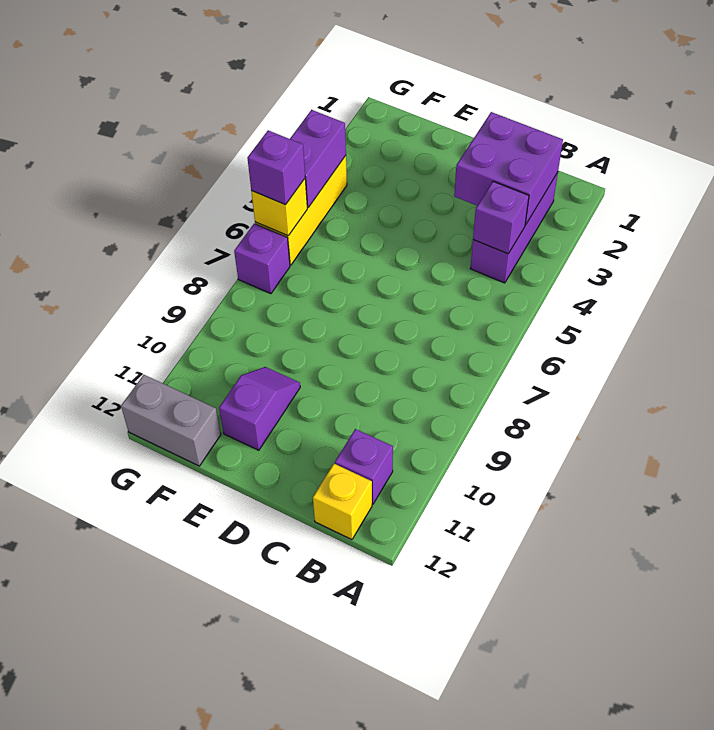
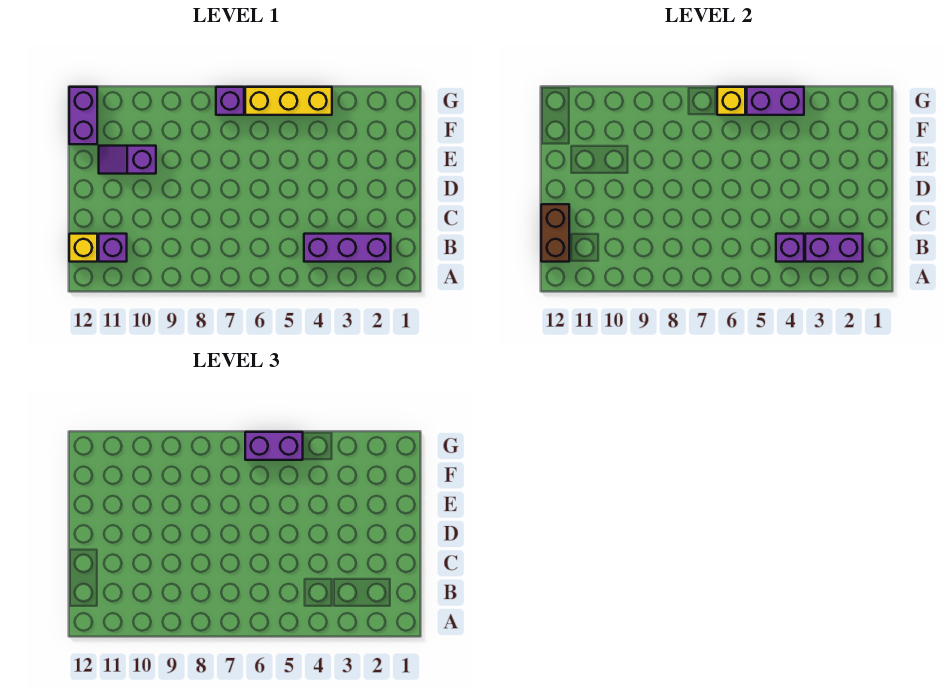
purple brick B2:C3 level 2 -> purple brick B2:B3 level 2
none -> brown brick B12:C12 level 2
purple slope E10:E11 level 1 top 11 -> purple slope E10:E11 level 1 top 10
grey brick F12:G12 level 1 -> purple brick F12:G12 level 1
purple brick G6 level 3 -> purple brick G5:G6 level 3

